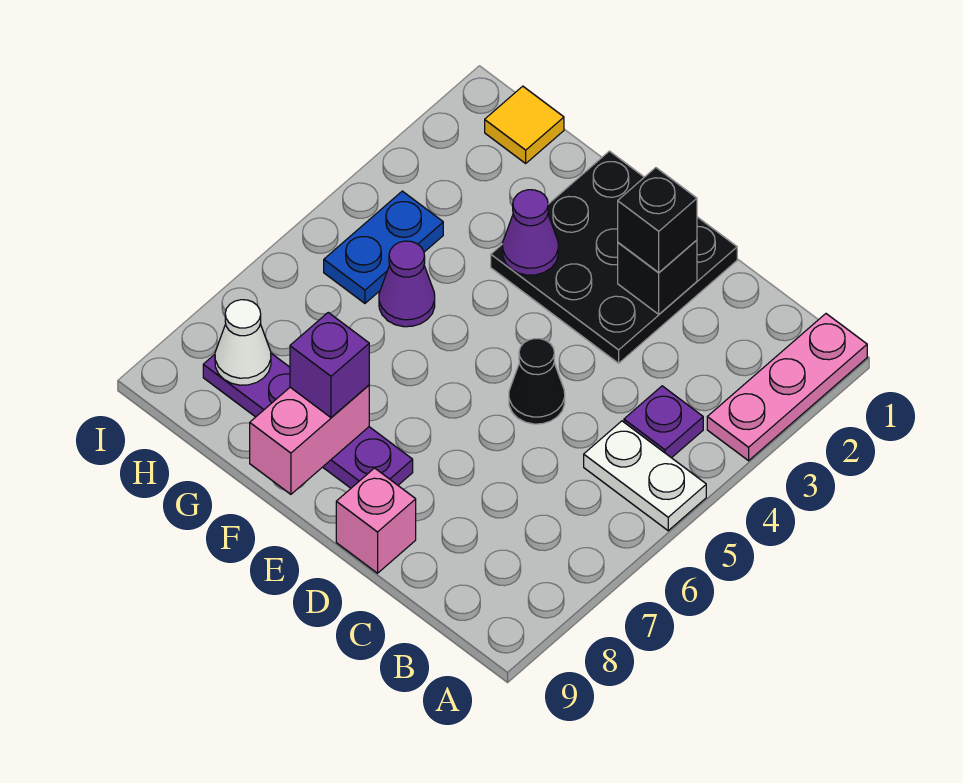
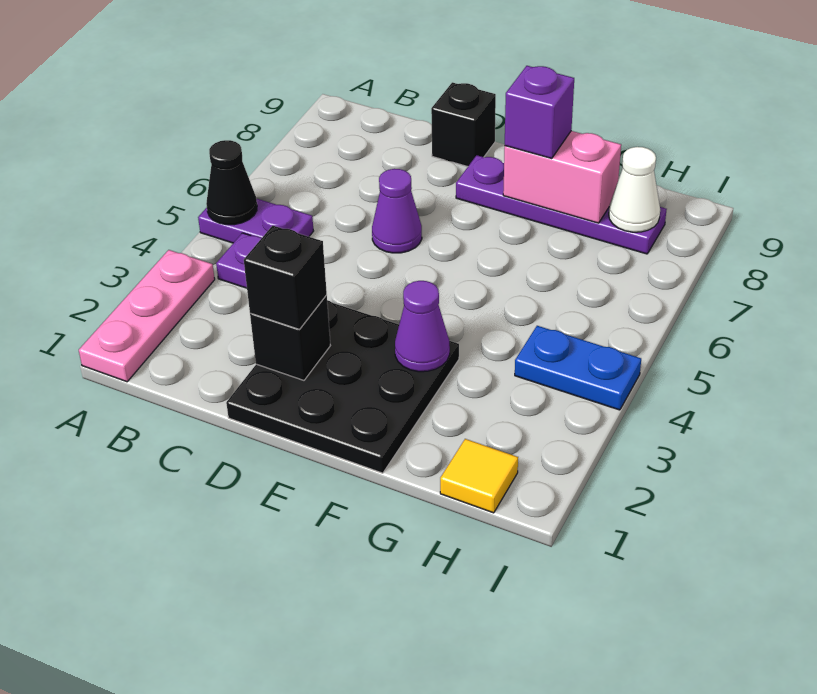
white plate A5:B5 level 1 -> purple plate A5:B5 level 1
black cone D5 level 1 -> black cone A5 level 2
pink brick D9 level 1 -> black brick D9 level 1
pink brick F8:F9 level 2 -> pink brick F8:G8 level 2
purple cone G5 level 1 -> purple cone D6 level 1
blue plate H4:H5 level 1 -> blue plate H4:I4 level 1

